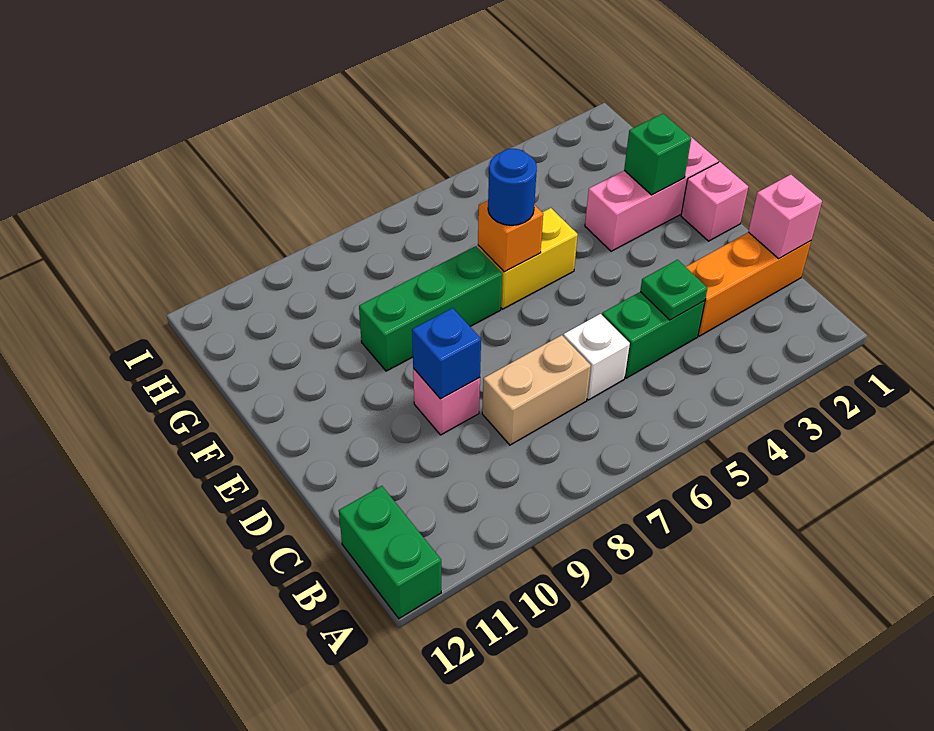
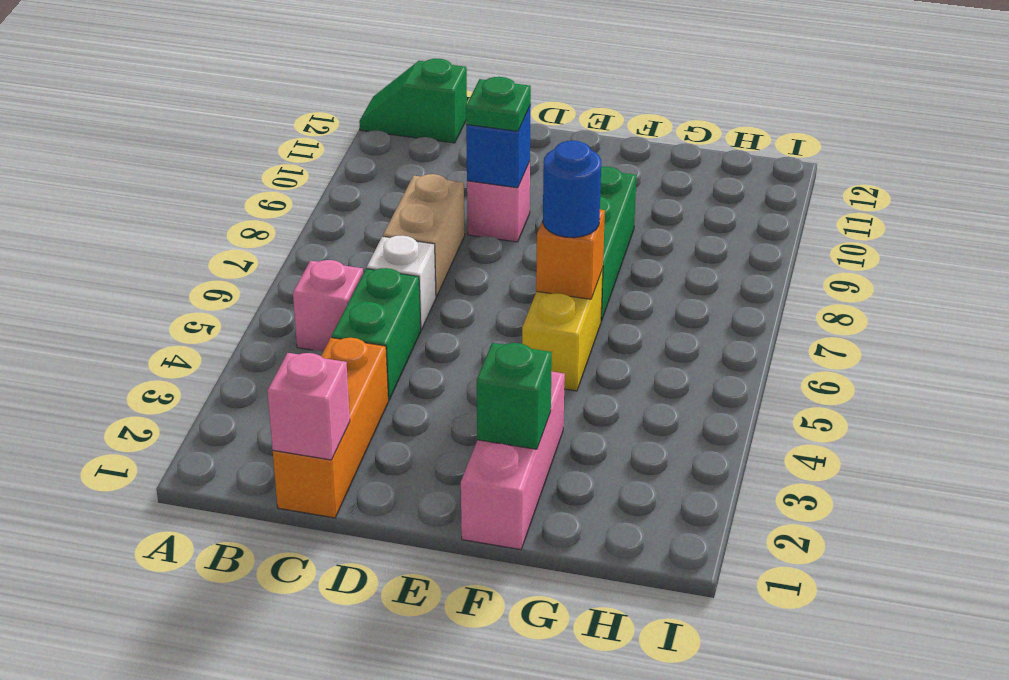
green brick A12:B12 level 1 -> green slope A12:B12 level 1 top B
green plate C4 level 2 -> green plate D9 level 3
pink brick E1 level 1 -> pink brick B5 level 1

